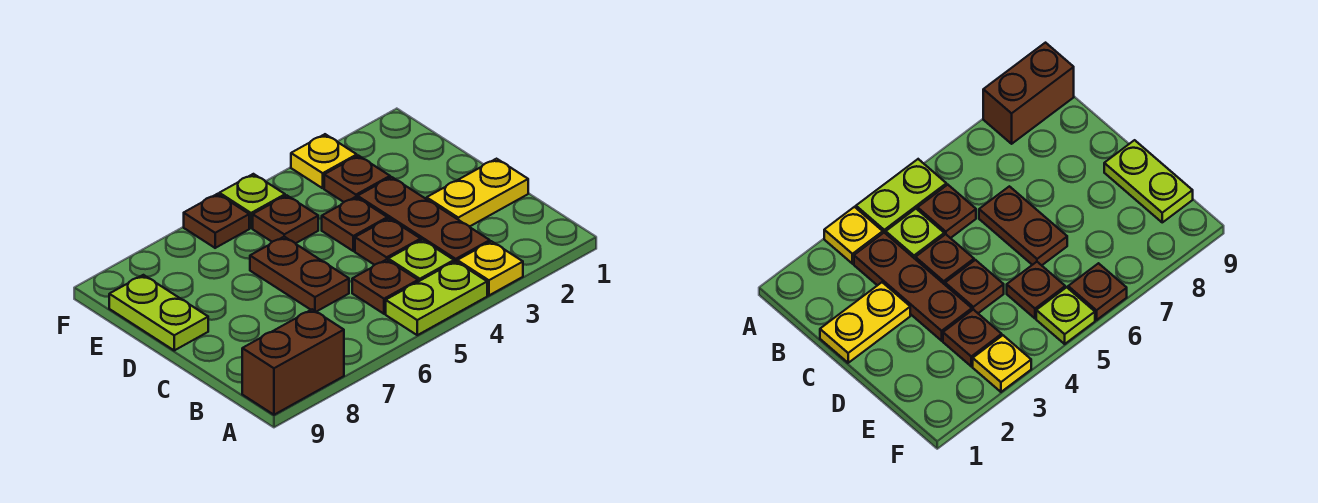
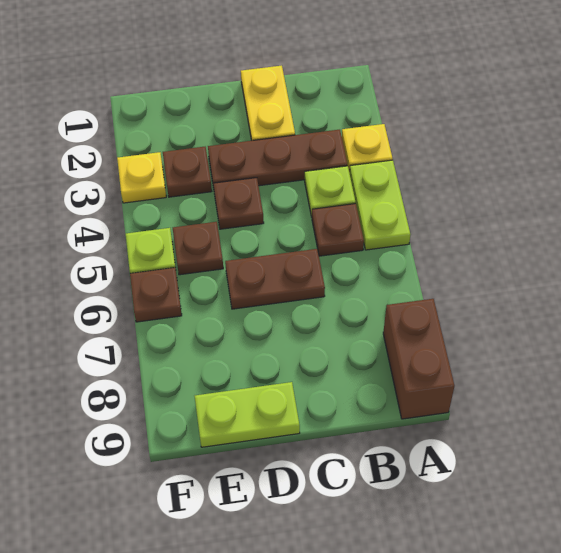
brown plate C4 level 1 -> none

